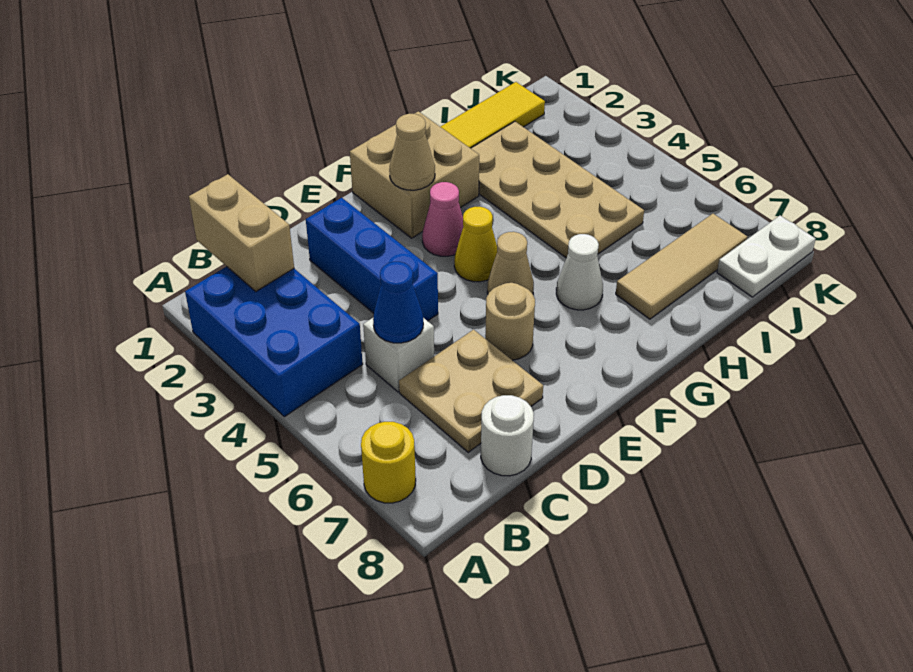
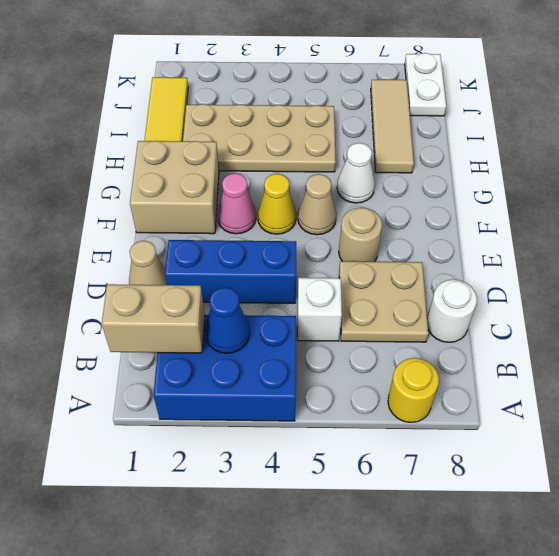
blue cone C5 level 2 -> blue cone B3 level 2
tan cone F2 level 2 -> tan cone D1 level 1

